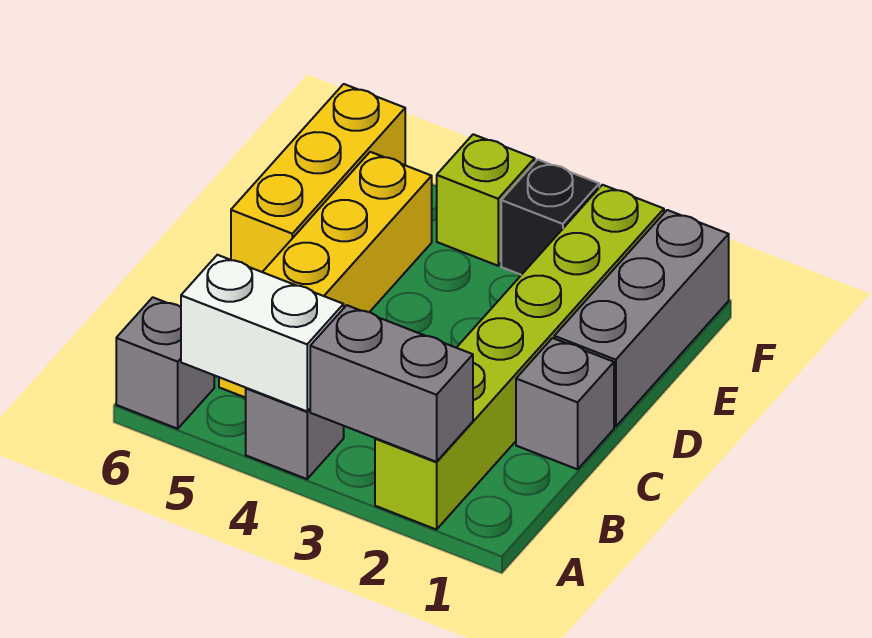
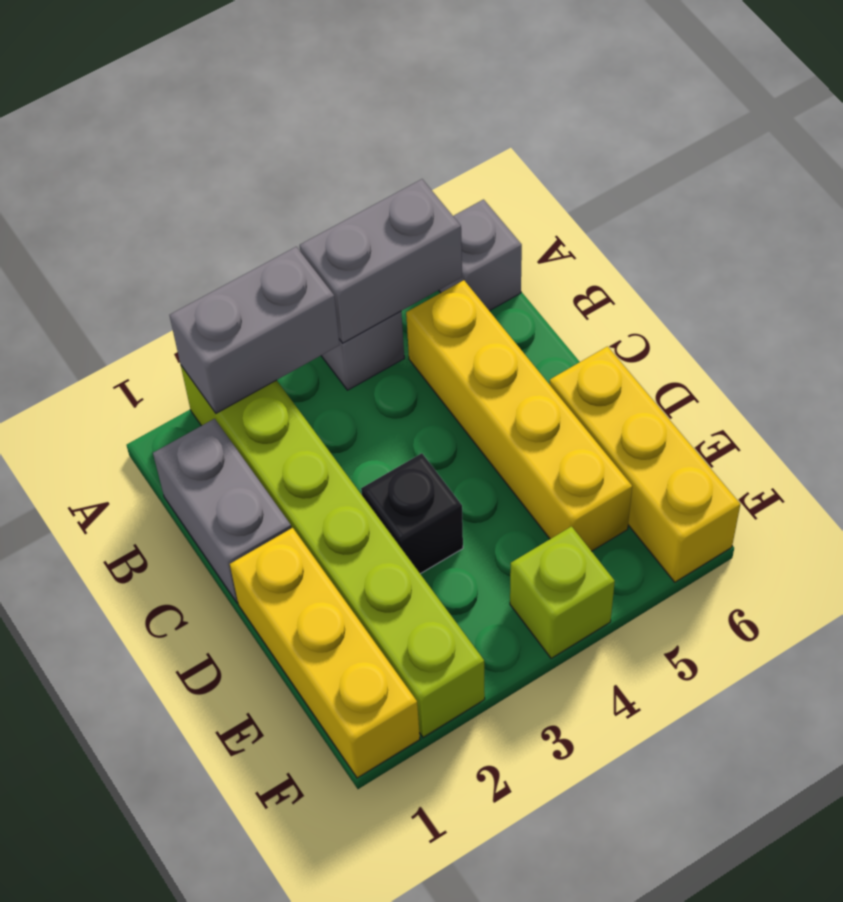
white brick A4:A5 level 2 -> grey brick A4:A5 level 2
grey brick C1 level 1 -> grey brick B1:C1 level 1
grey brick D1:F1 level 1 -> yellow brick D1:F1 level 1
black brick F3 level 1 -> black brick D3 level 1

